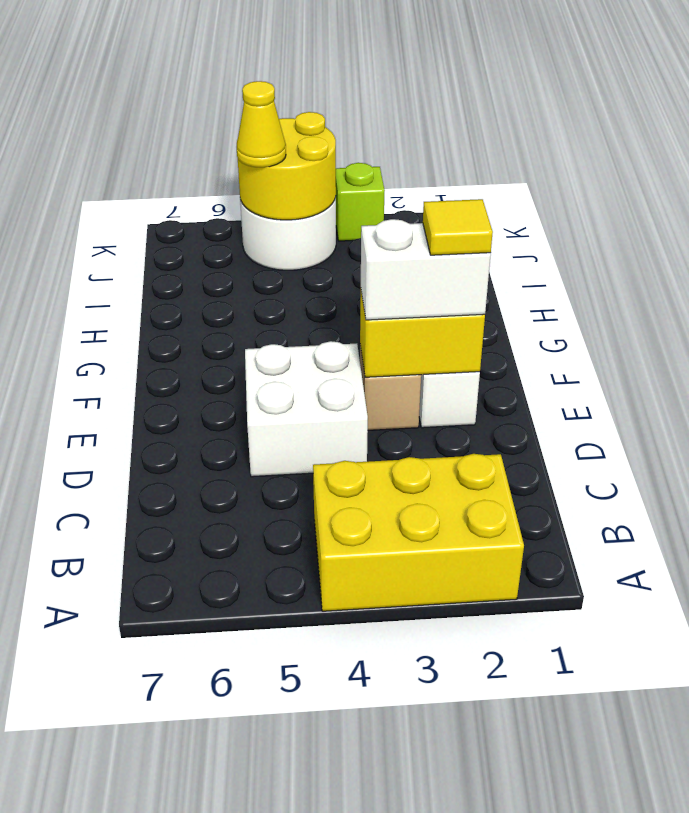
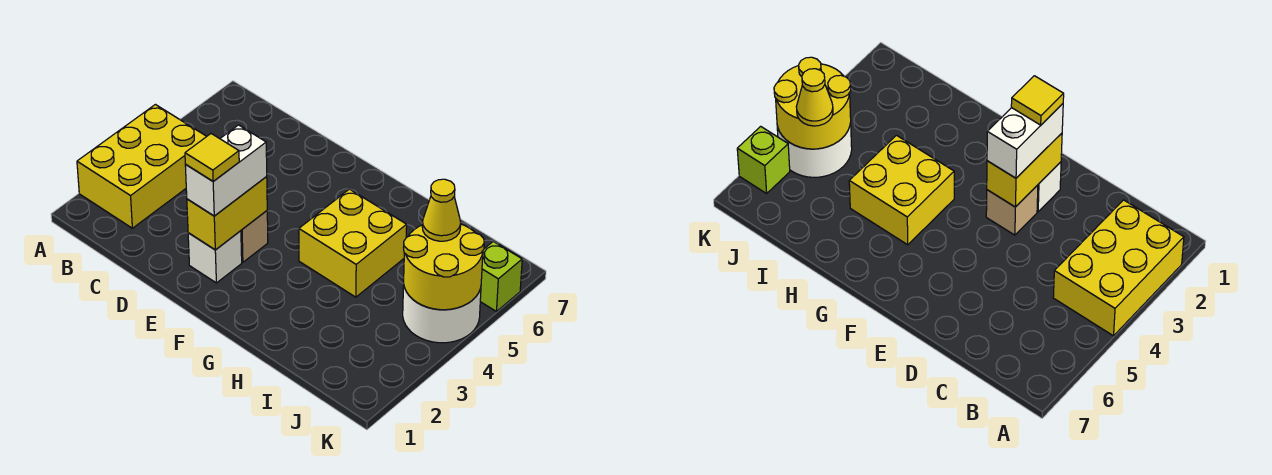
white brick D4:E5 level 1 -> none
none -> yellow brick G4:H5 level 1
lime brick K3 level 1 -> lime brick K6 level 1

